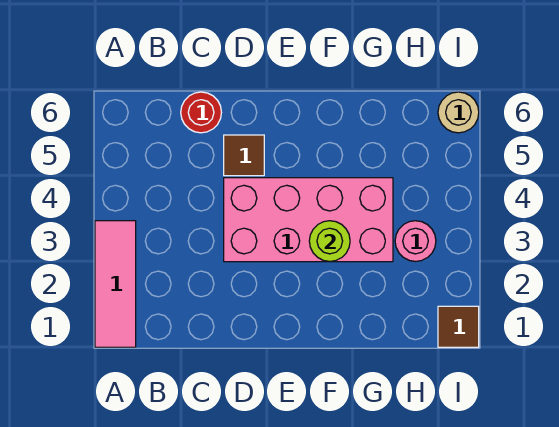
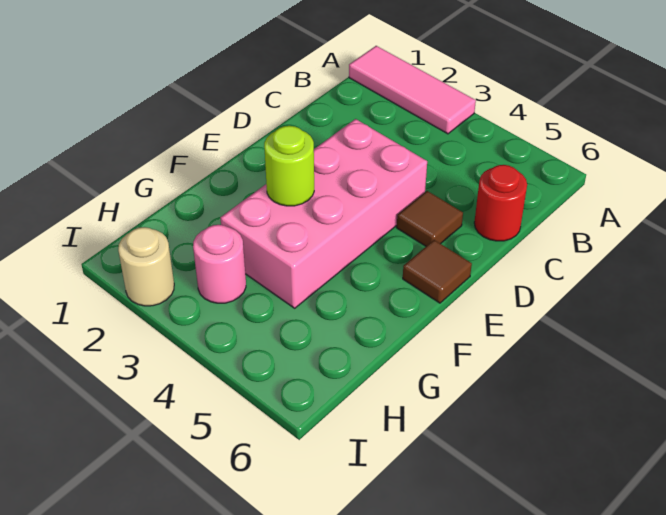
brown tile I1 level 1 -> brown tile E6 level 1
tan round brick I6 level 1 -> tan round brick I2 level 1

